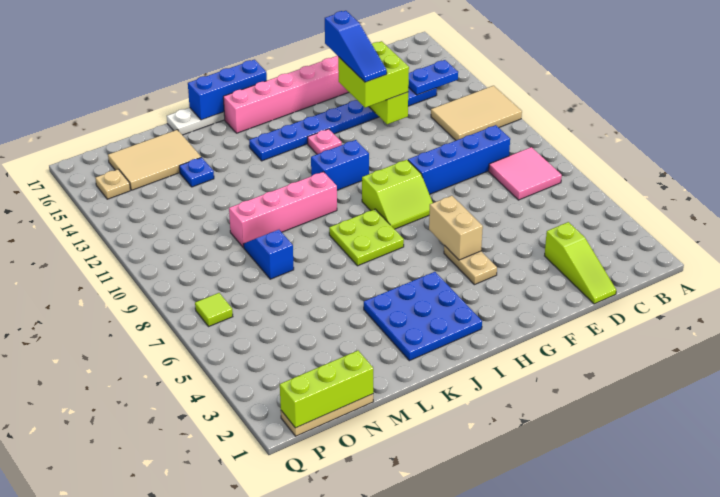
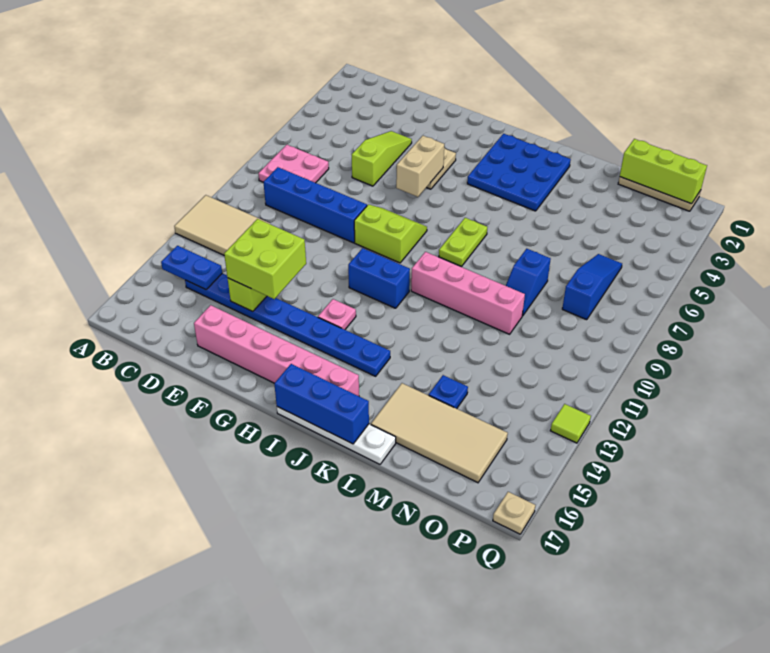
pink tile B7:C8 level 1 -> pink plate B7:C8 level 1
lime slope D1:D3 level 1 top 3 -> lime slope E4:E6 level 1 top 6
blue slope F13:F15 level 4 top 15 -> blue slope O6:O8 level 1 top 8
lime plate I7:J8 level 1 -> lime plate J7:J8 level 1
tan tile M15:O16 level 1 -> tan tile L15:O16 level 1
lime tile P7 level 1 -> lime tile Q13 level 1
tan plate P15 level 1 -> tan plate Q17 level 1

